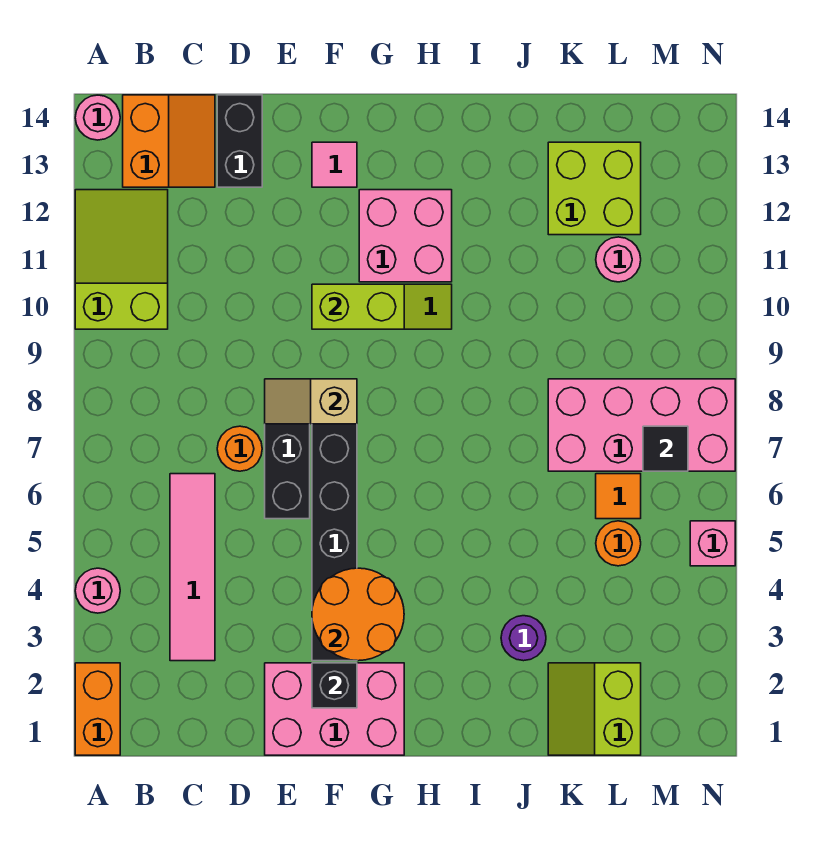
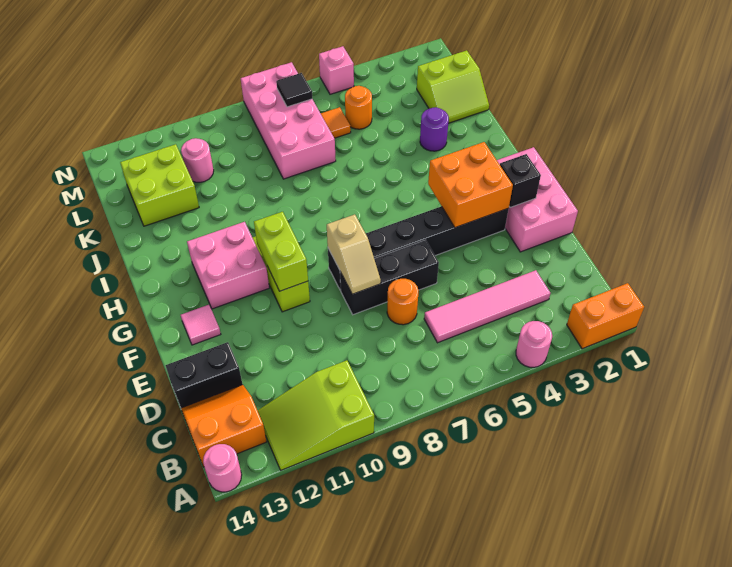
orange round brick F3:G4 level 2 -> orange brick F3:G4 level 2

